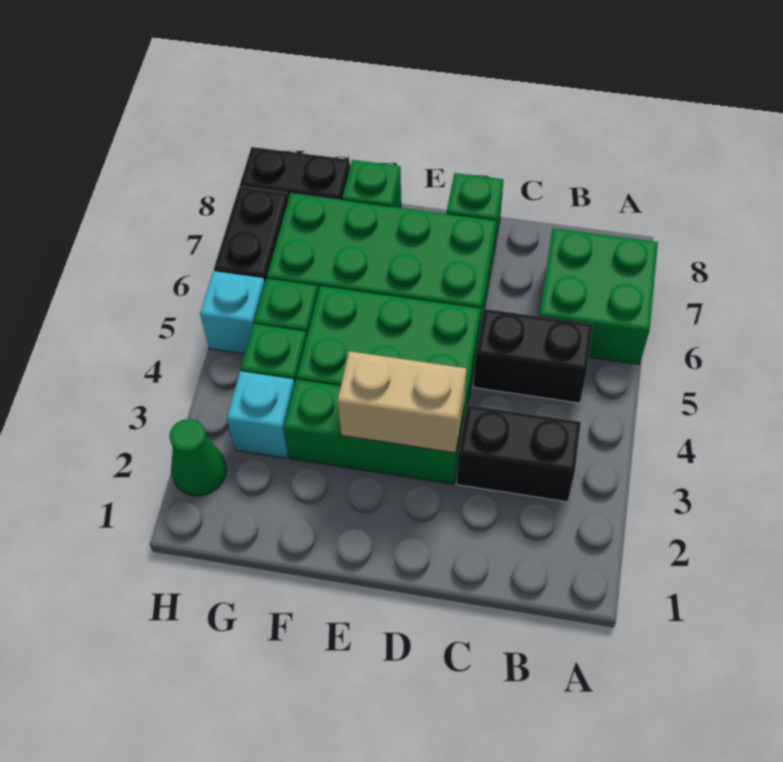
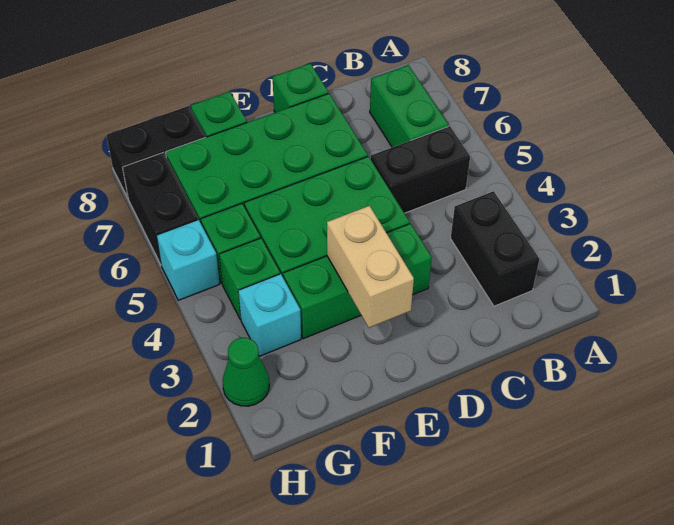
green brick A6:B7 level 1 -> green brick B6:B7 level 1
black brick B3:C3 level 1 -> black brick B2:B3 level 1
tan brick D3:E3 level 2 -> tan brick E2:E3 level 2

